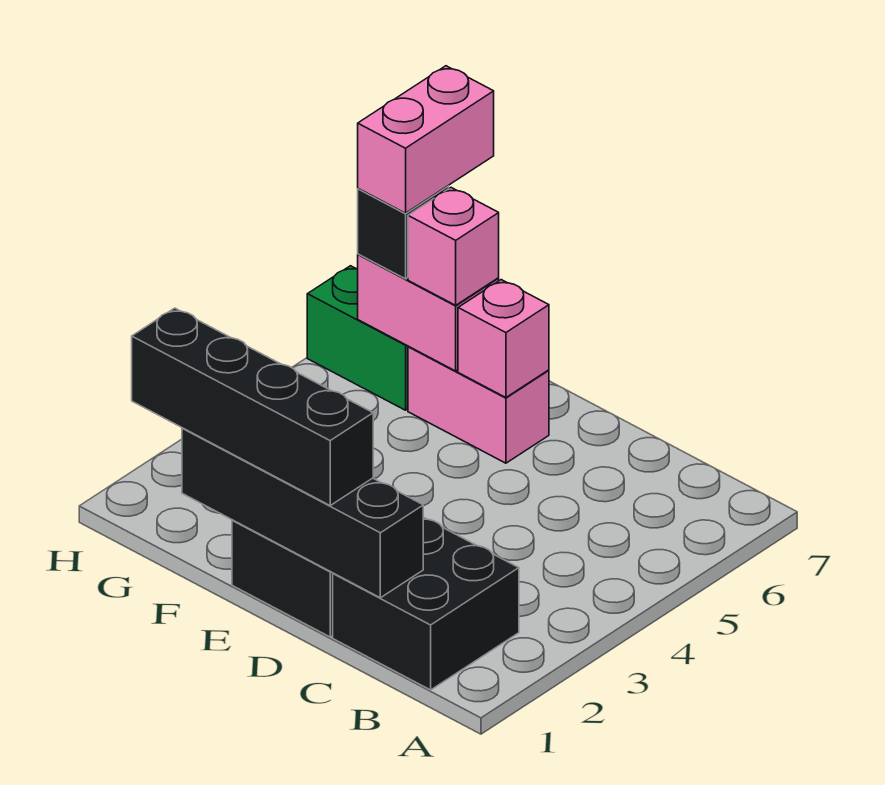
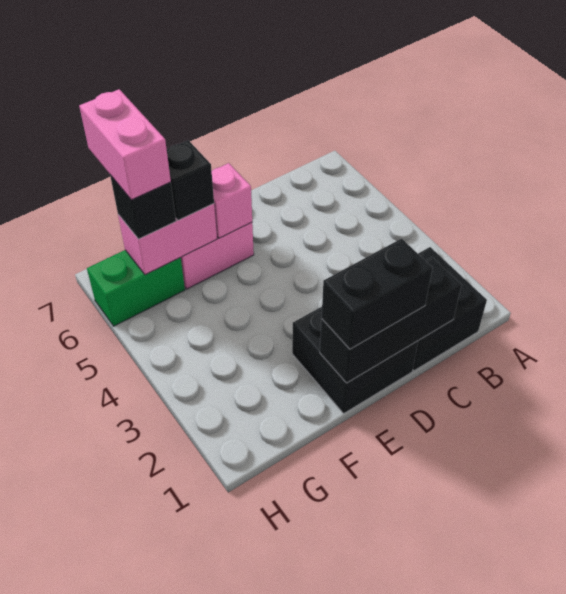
black brick C1:F1 level 2 -> black brick C1:E1 level 2
black brick D1:G1 level 3 -> black brick D1:E1 level 3
pink brick F6 level 3 -> black brick F6 level 3

